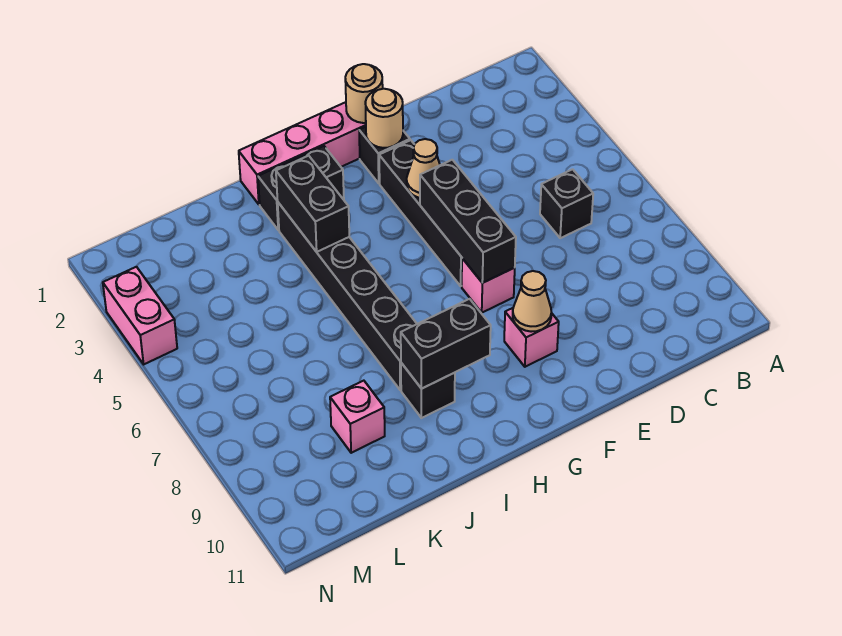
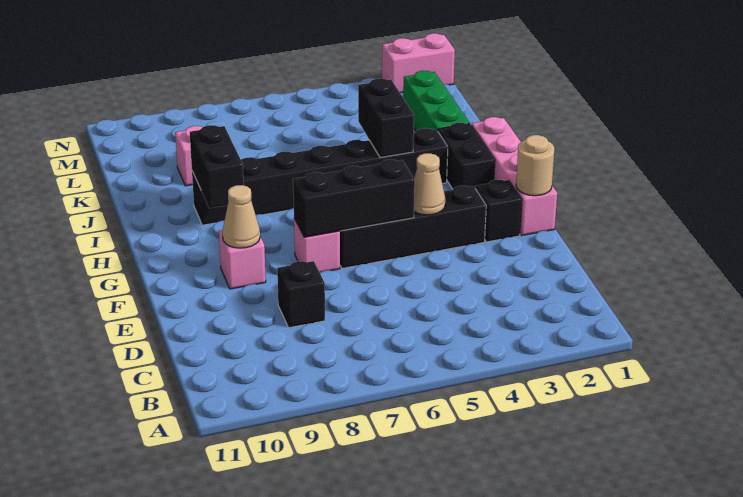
black brick C6 level 1 -> black brick D8 level 1
tan round brick F2 level 2 -> none
black brick I3:I4 level 2 -> black brick I4:J4 level 2
none -> green brick J2:L2 level 1
pink brick N3:N4 level 1 -> pink brick N1:N2 level 1

